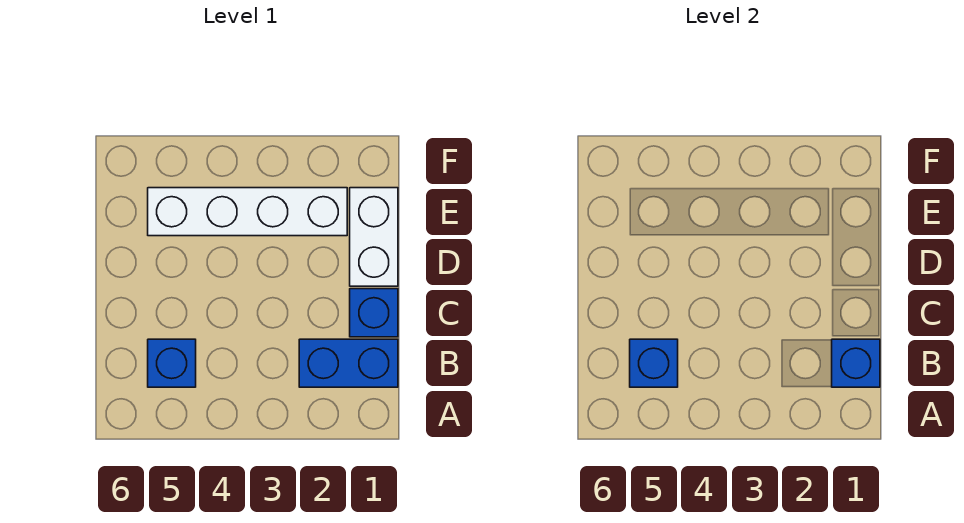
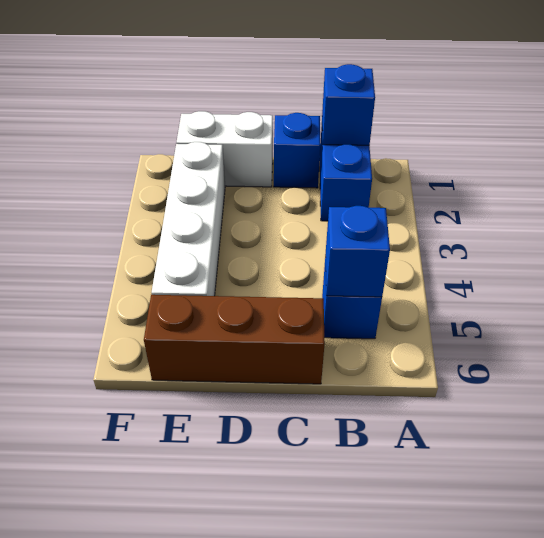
none -> brown brick C6:E6 level 1

